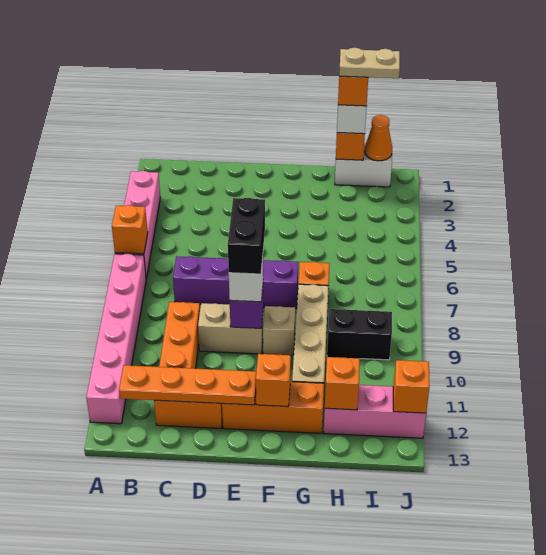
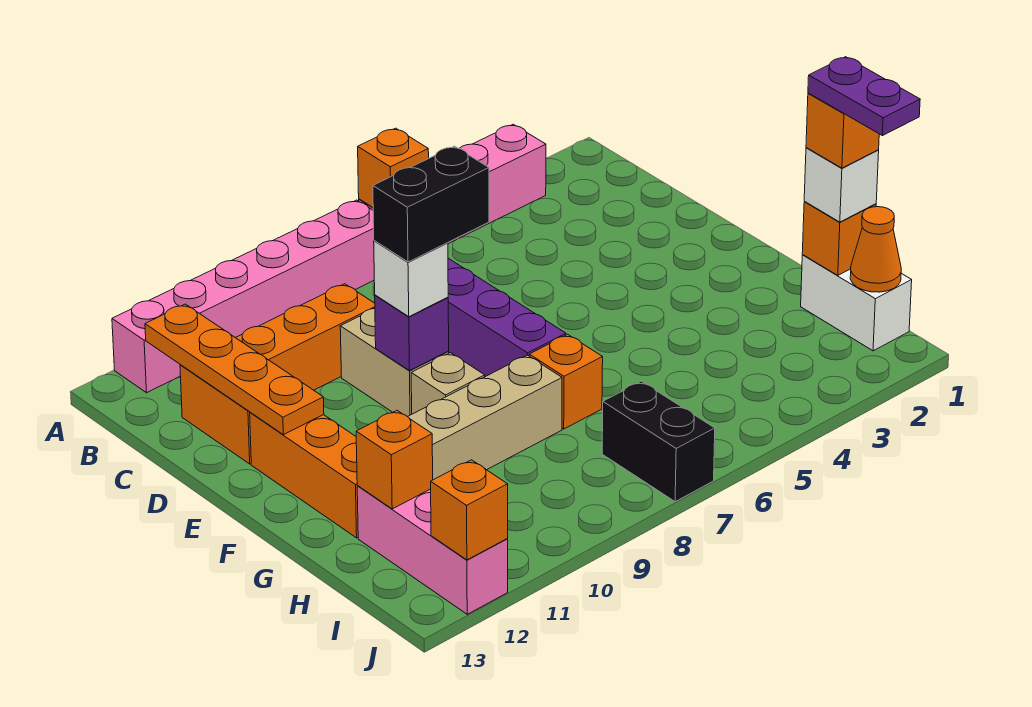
orange brick F12 level 2 -> none
tan plate H1:I1 level 5 -> purple plate H1:I1 level 5
black brick H9:I9 level 1 -> black brick I7:J7 level 1

